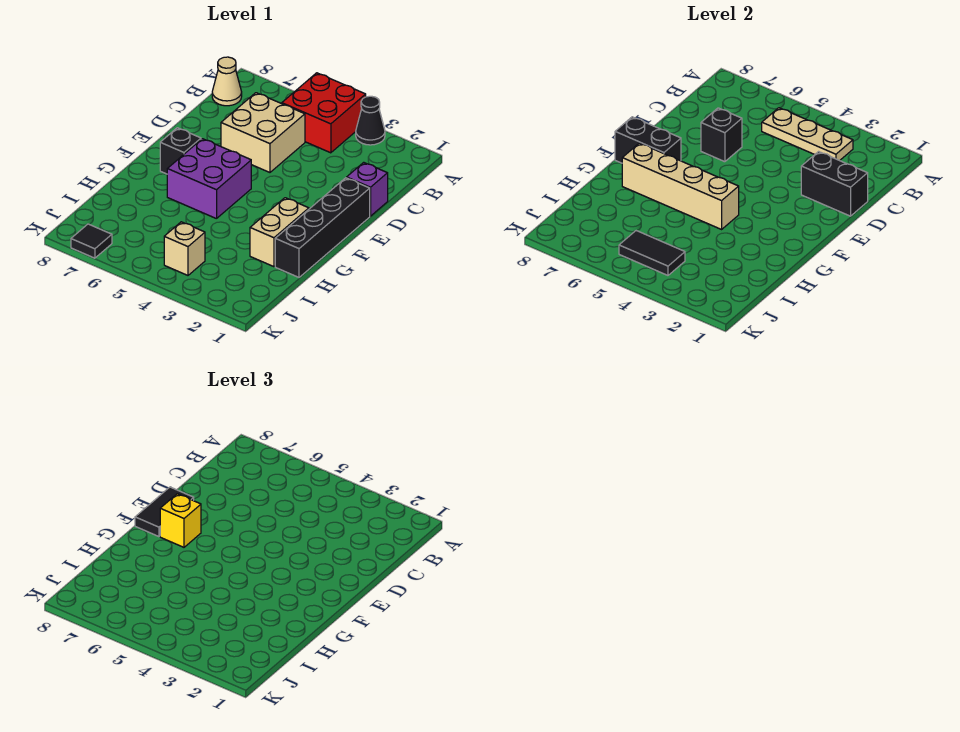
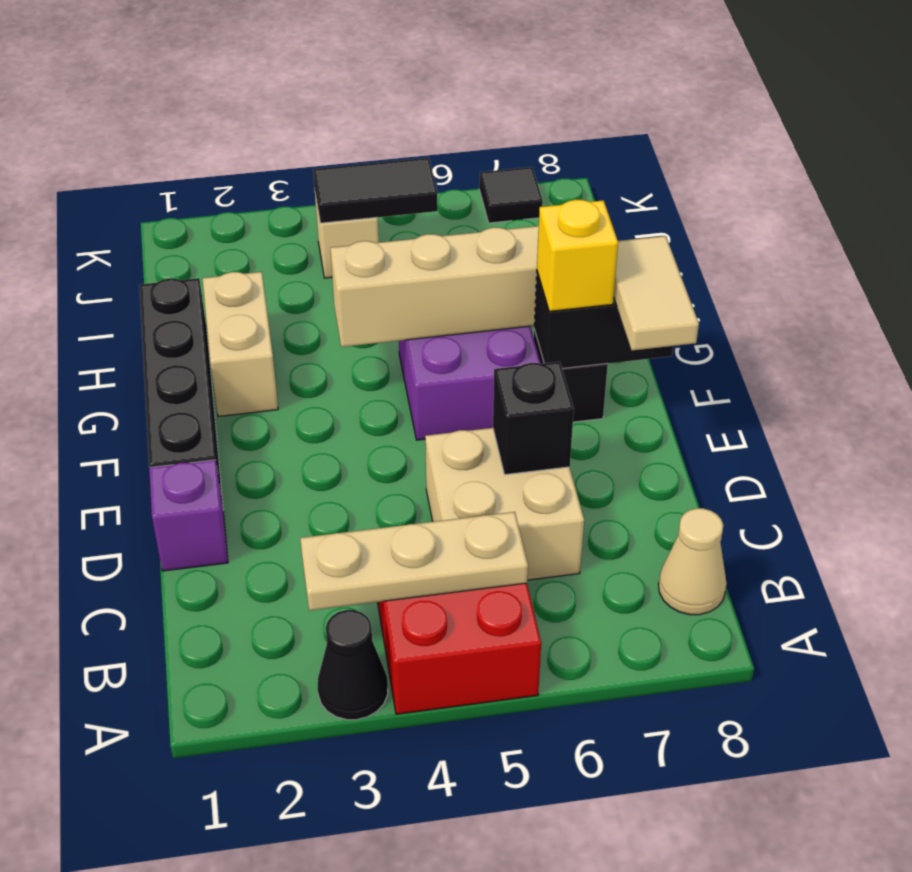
black brick D1:D2 level 2 -> none
black tile E8:F8 level 3 -> tan tile E8:F8 level 3

